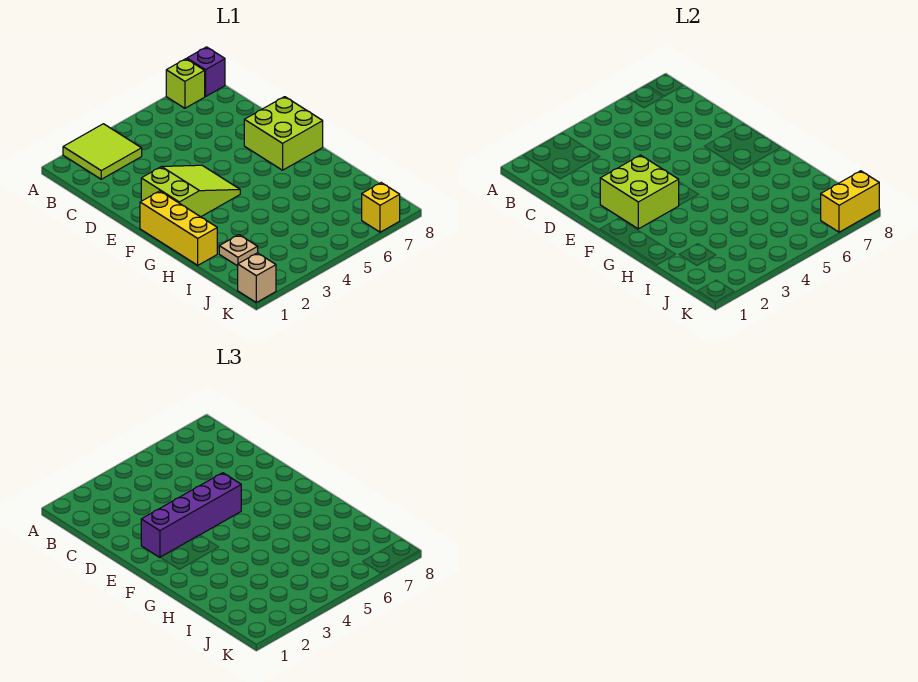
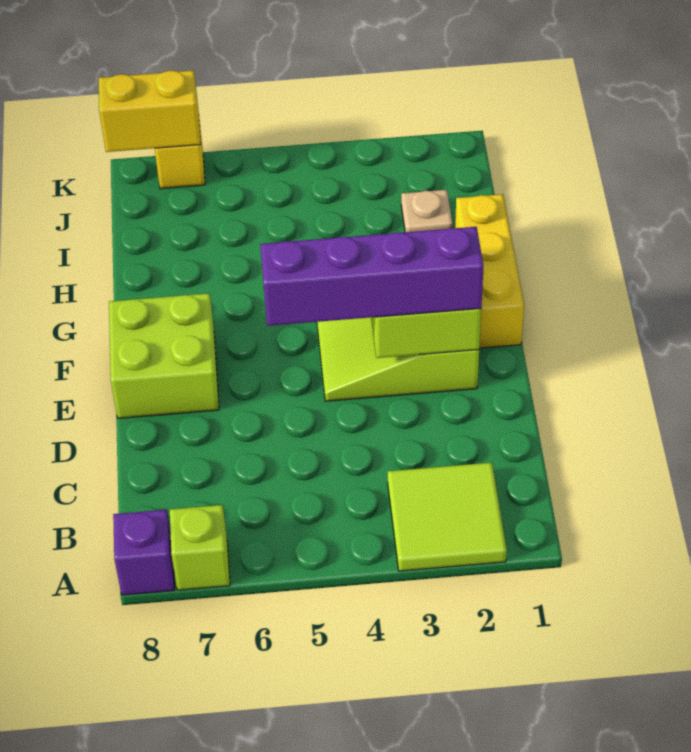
tan brick K1 level 1 -> none

